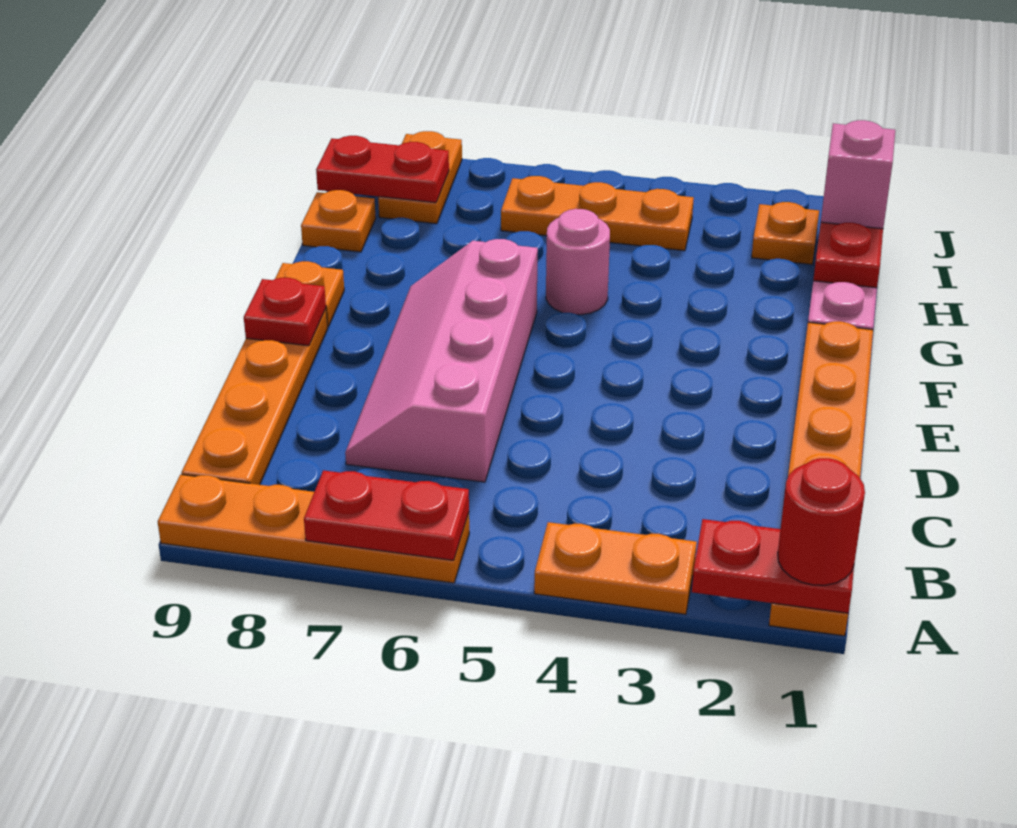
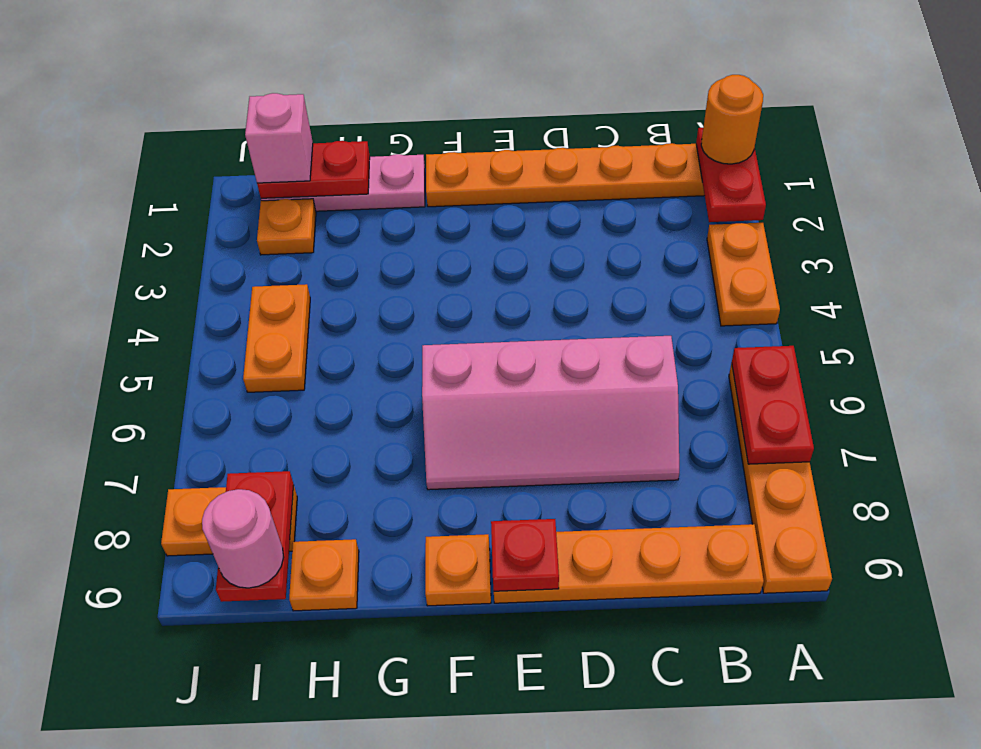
red round brick A1 level 3 -> orange round brick A1 level 3
pink round brick G5 level 1 -> pink round brick I9 level 3
orange plate I4:I6 level 1 -> orange plate I4:I5 level 1

